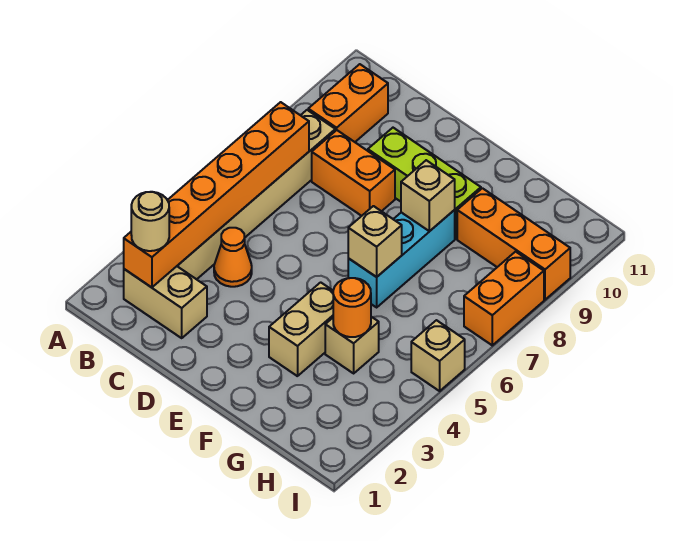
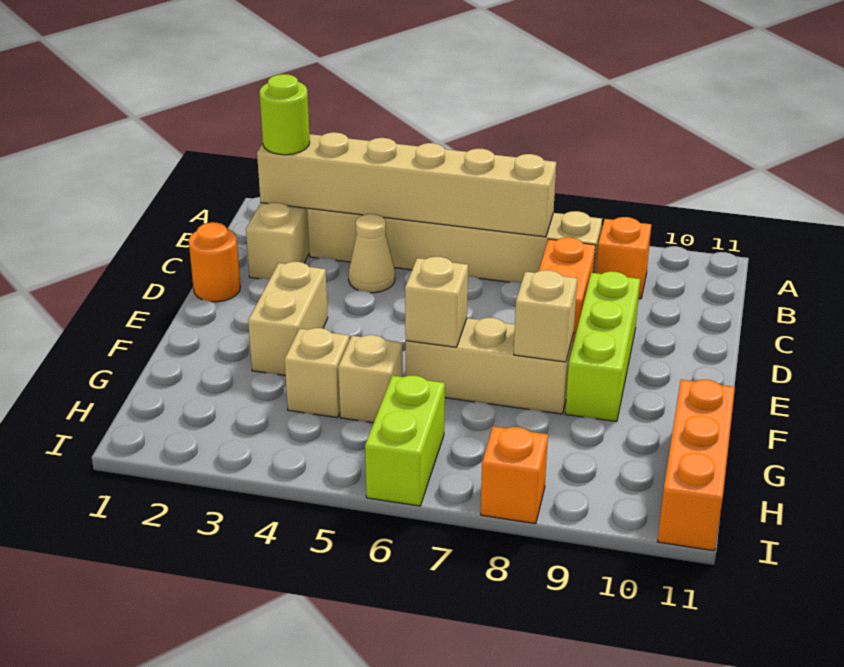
orange brick B2:B7 level 2 -> tan brick B2:B7 level 2
tan round brick B2 level 3 -> lime round brick B2 level 3
orange brick B9:B10 level 1 -> orange brick B9 level 1
orange cone C4 level 1 -> tan cone C4 level 1
tan brick F3:F4 level 1 -> tan brick E3:F3 level 1
cyan brick F6:F8 level 1 -> tan brick F6:F8 level 1
orange round brick G4 level 2 -> orange round brick D1 level 1
orange brick G9:I9 level 1 -> orange brick G11:I11 level 1
none -> lime brick H6:I6 level 1
tan brick I5 level 1 -> tan brick G5 level 1
orange brick I7:I8 level 1 -> orange brick I8 level 1

